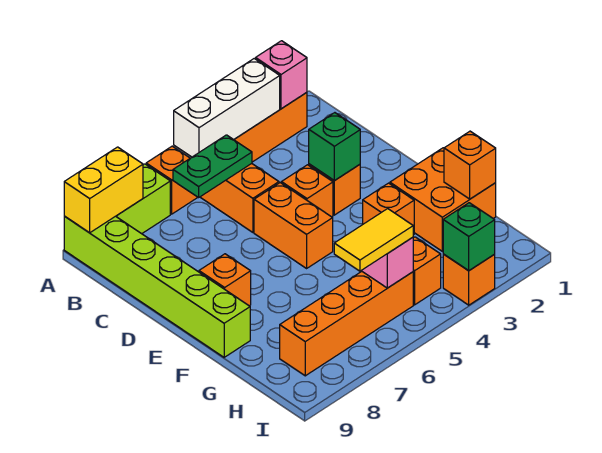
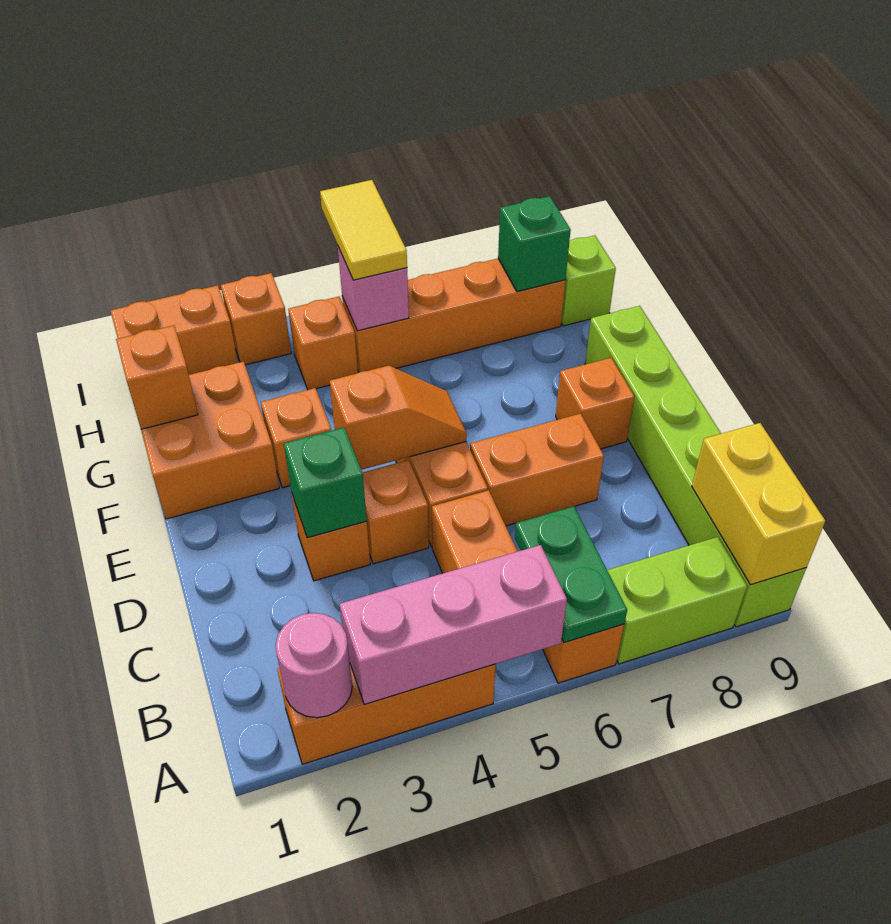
pink brick A2 level 2 -> pink round brick A2 level 2
white brick A3:A5 level 2 -> pink brick A3:A5 level 2
yellow brick A8:A9 level 2 -> yellow brick A9:B9 level 2
green plate B5:B6 level 2 -> green plate A6:B6 level 2
none -> orange brick D6:D7 level 1
none -> orange slope E4:E5 level 2 top 4
yellow tile H5:H6 level 3 -> yellow tile H5:I5 level 3
none -> lime brick H9 level 1
none -> orange brick I1:I2 level 1
green brick I3 level 2 -> green brick H8 level 2

